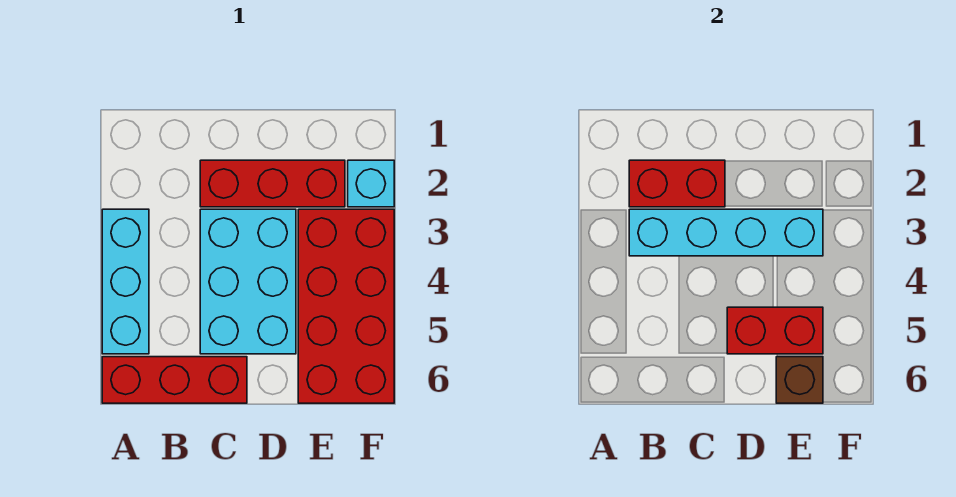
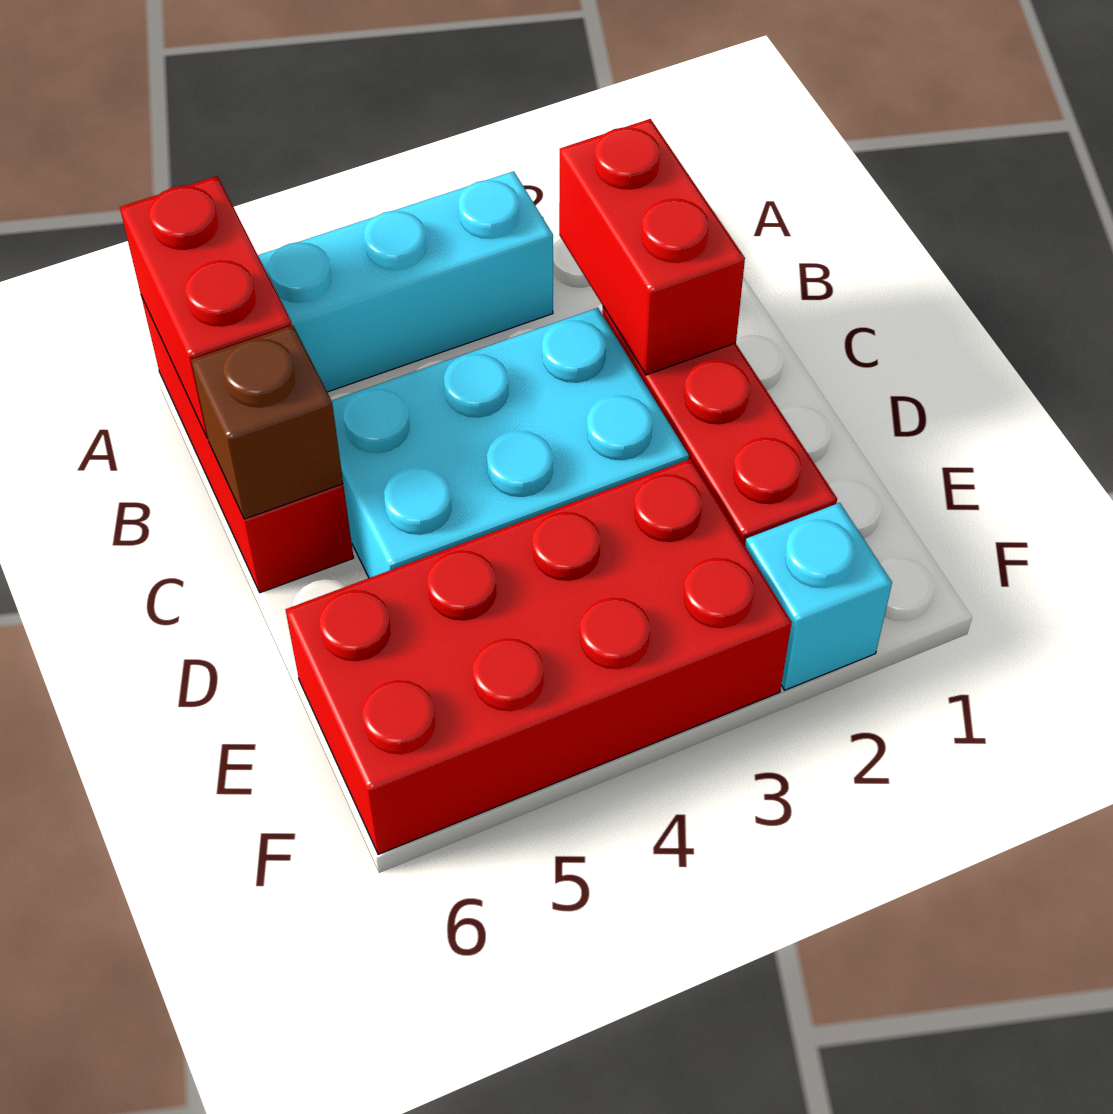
cyan brick B3:E3 level 2 -> none
red brick D5:E5 level 2 -> red brick A6:B6 level 2
brown brick E6 level 2 -> brown brick C6 level 2

